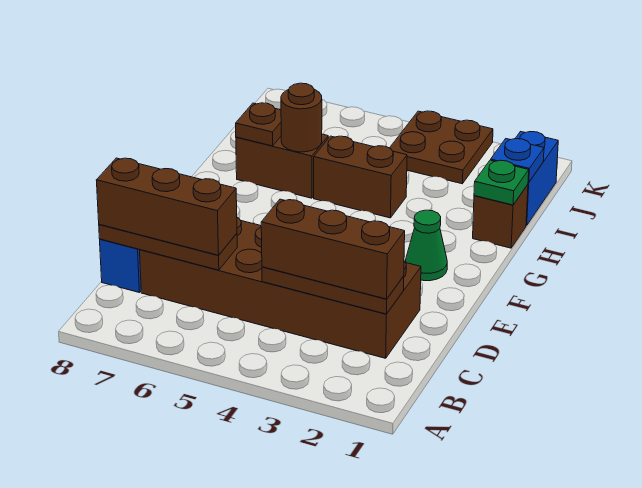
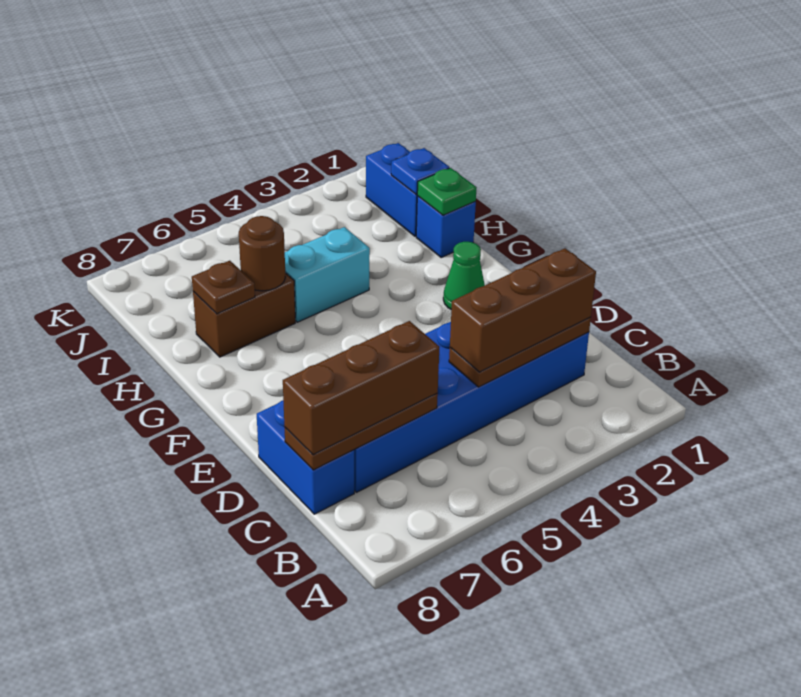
brown brick C2:D7 level 1 -> blue brick C2:D7 level 1
brown brick H1 level 1 -> blue brick H1 level 1
brown brick H4:H5 level 1 -> cyan brick H4:H5 level 1
brown plate J3:K4 level 1 -> none

